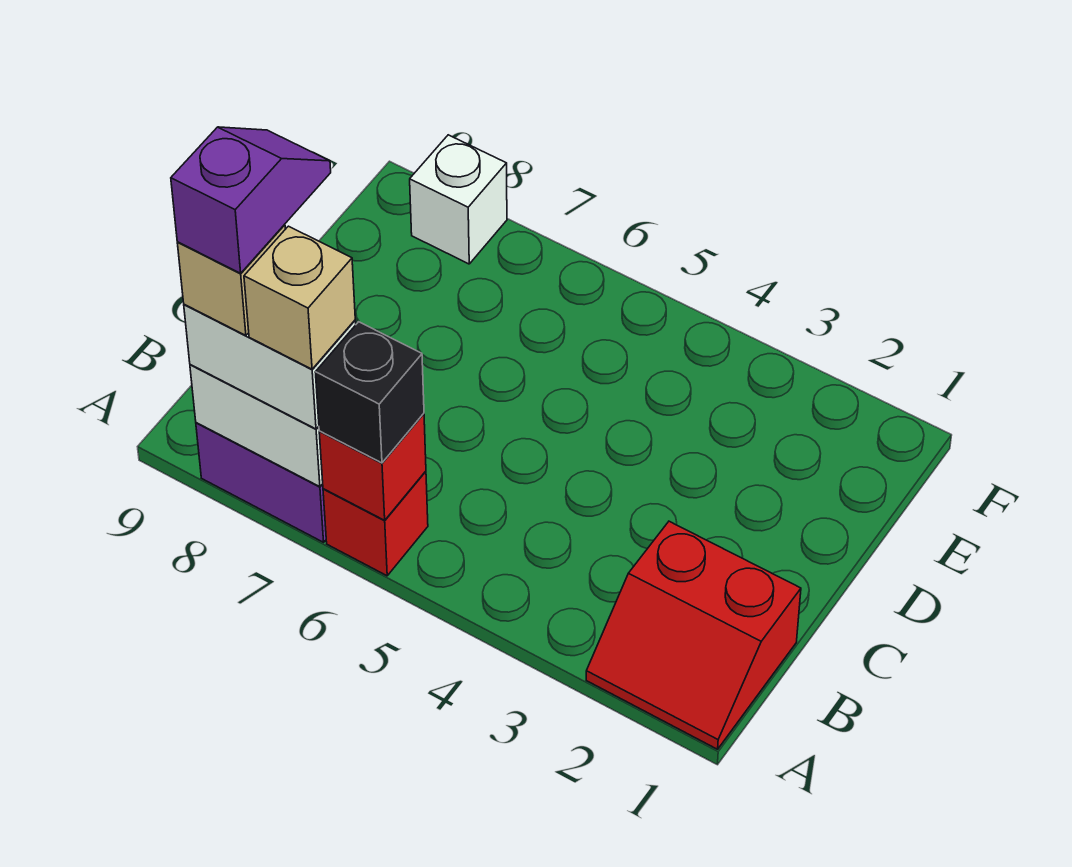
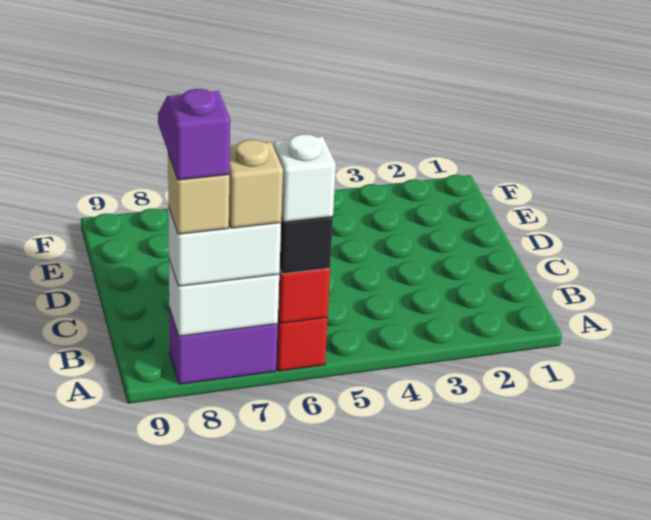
red slope A1:B2 level 1 top B -> none
white brick F8 level 1 -> white brick A6 level 4

